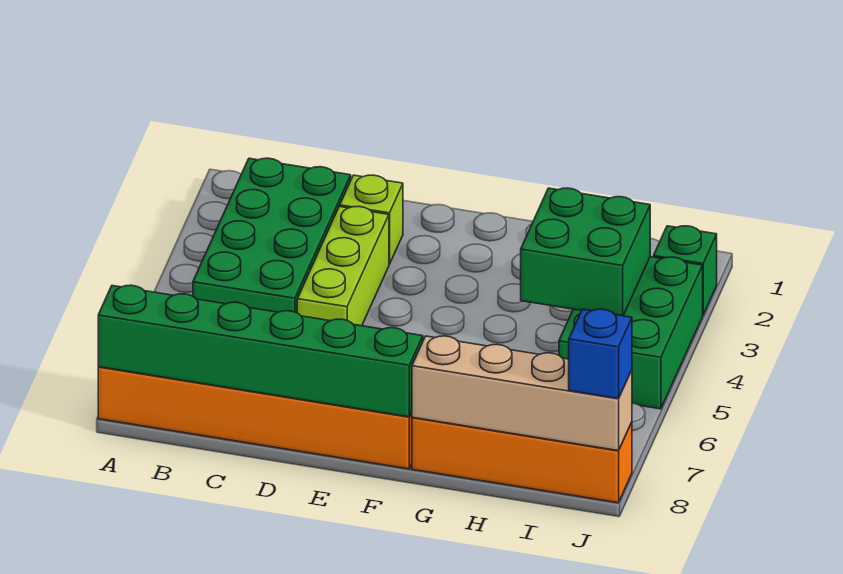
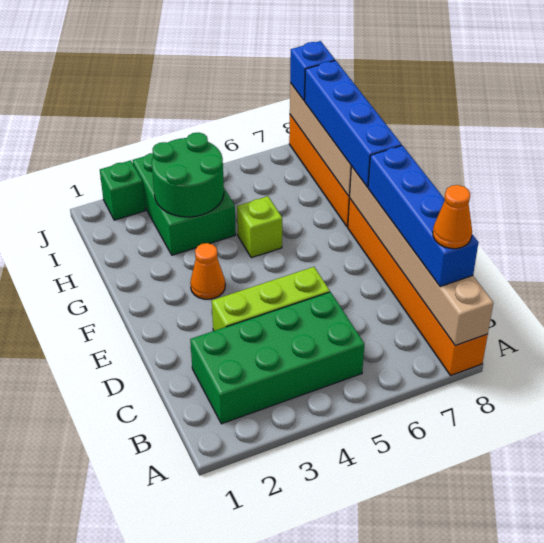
green brick A8:F8 level 2 -> tan brick A8:F8 level 2
none -> blue brick B8:E8 level 3
none -> orange cone B8 level 4
lime brick D2 level 1 -> lime brick G5 level 1
none -> orange cone F3 level 1
none -> blue brick F8:I8 level 3
green brick H3:I4 level 2 -> green round brick H3:I4 level 2
green brick I3:J5 level 1 -> green brick H3:J4 level 1

